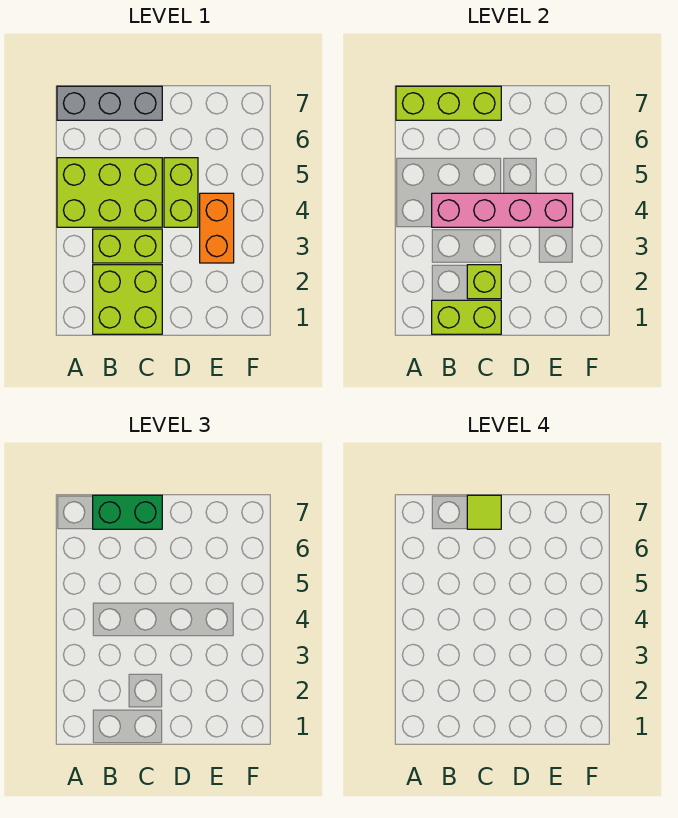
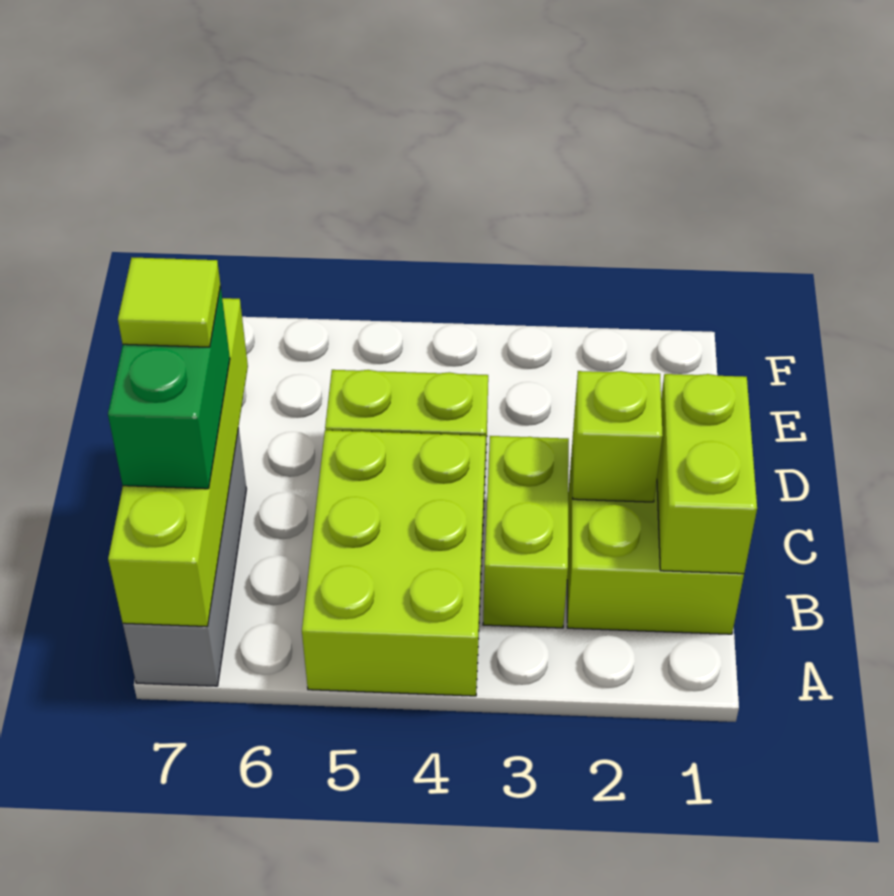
lime brick A7:C7 level 2 -> lime brick A7:D7 level 2
pink brick B4:E4 level 2 -> none
orange brick E3:E4 level 1 -> none

